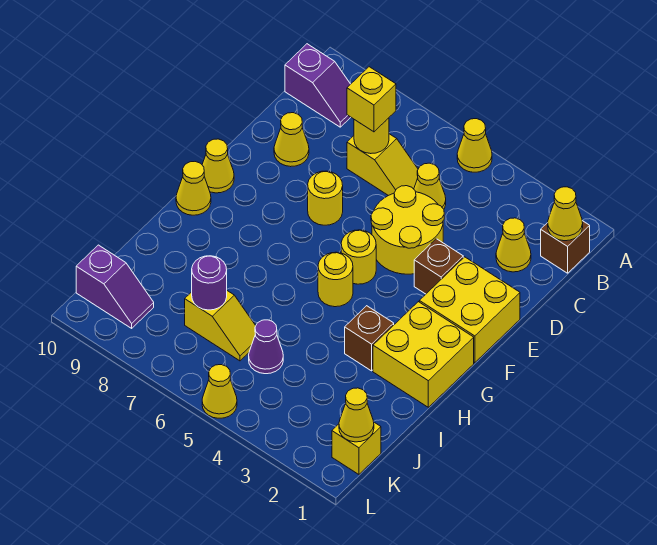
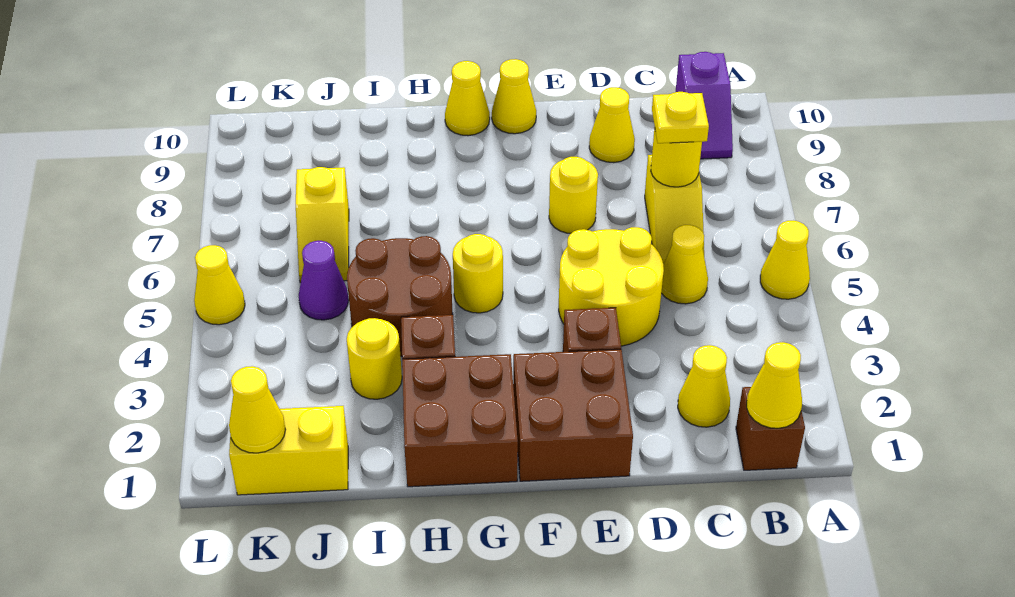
yellow brick C7 level 3 -> yellow plate C7 level 3
yellow brick E1:F2 level 1 -> brown brick E1:F2 level 1
yellow round brick F5 level 1 -> yellow round brick I3 level 1
yellow brick G1:H2 level 1 -> brown brick G1:H2 level 1
none -> brown round brick H4:I5 level 1
purple round brick J7 level 2 -> none
yellow brick K1 level 1 -> yellow brick J1:K1 level 1
purple slope K9:K10 level 1 top 10 -> none

